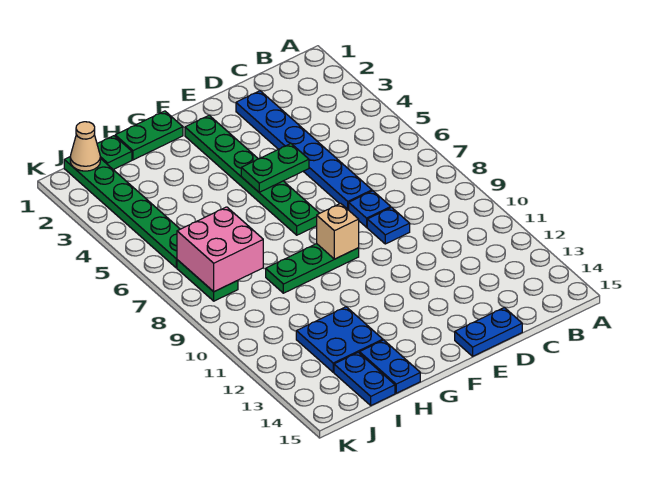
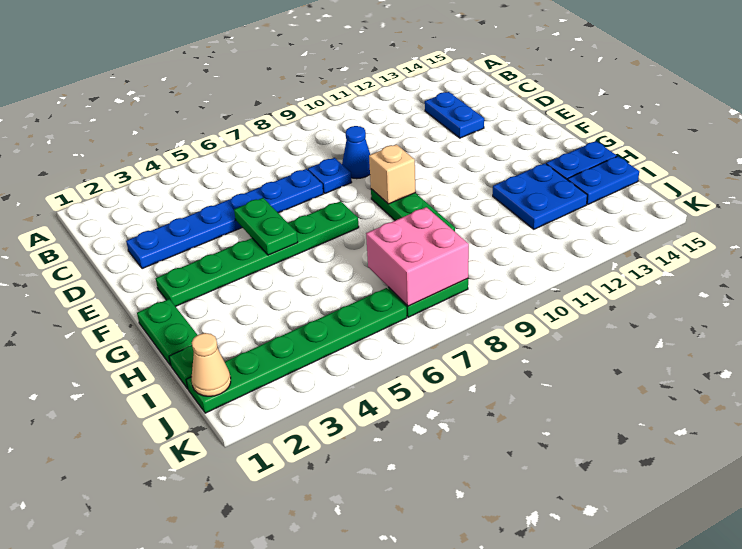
blue plate D9 level 1 -> blue cone D9 level 1
blue plate D15:E15 level 1 -> blue plate C13:D13 level 1

